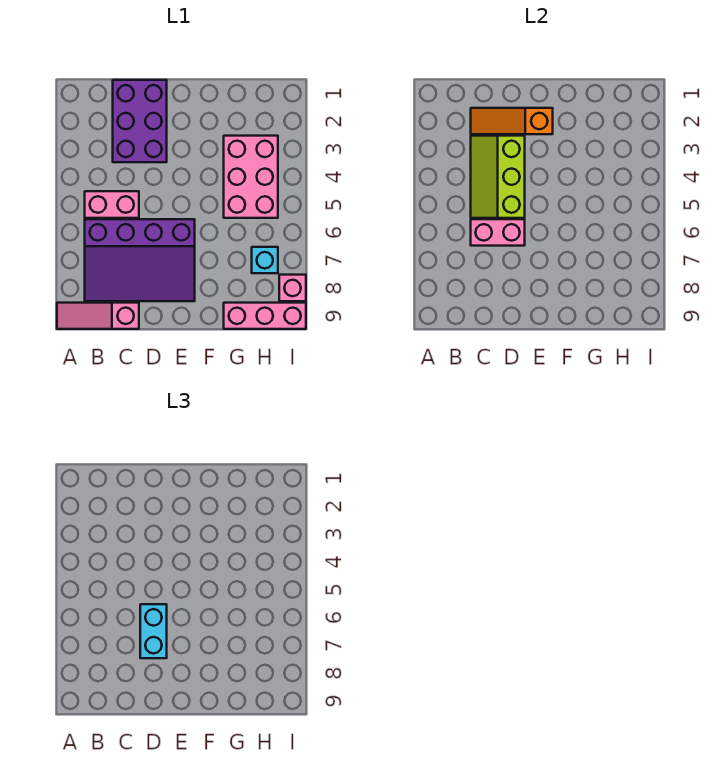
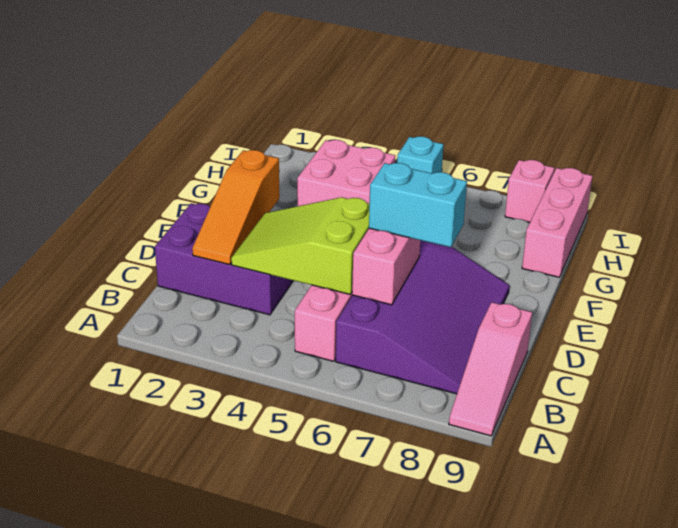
lime slope C3:D5 level 2 top D -> lime slope C3:D5 level 2 top 5
pink brick G3:H5 level 1 -> pink brick G3:H4 level 1
cyan brick H7 level 1 -> cyan brick I5 level 1

